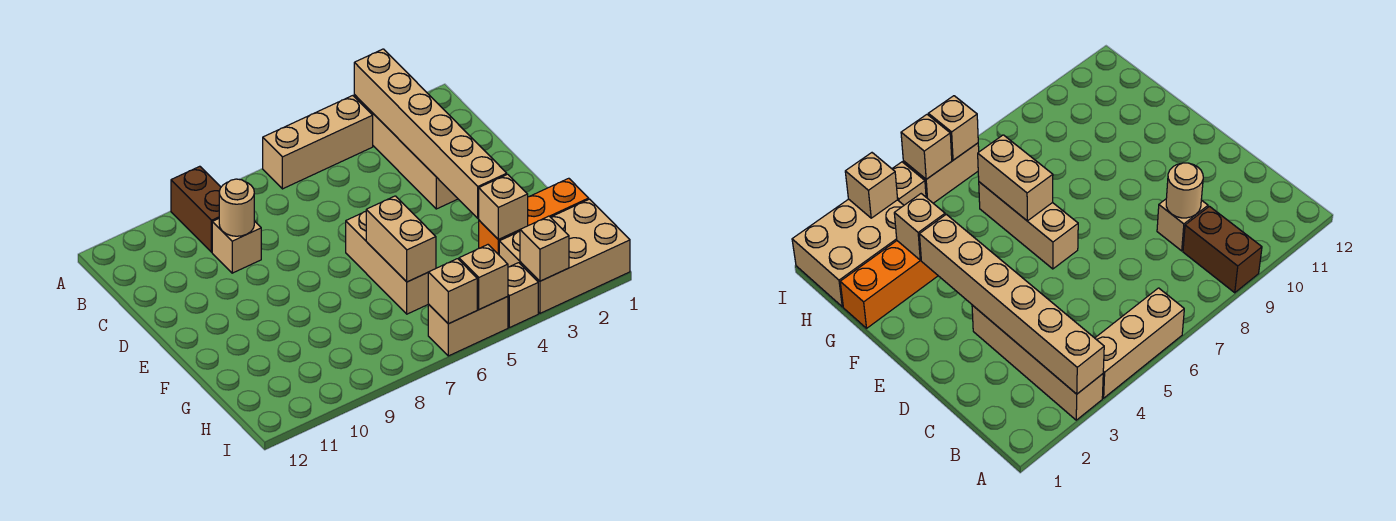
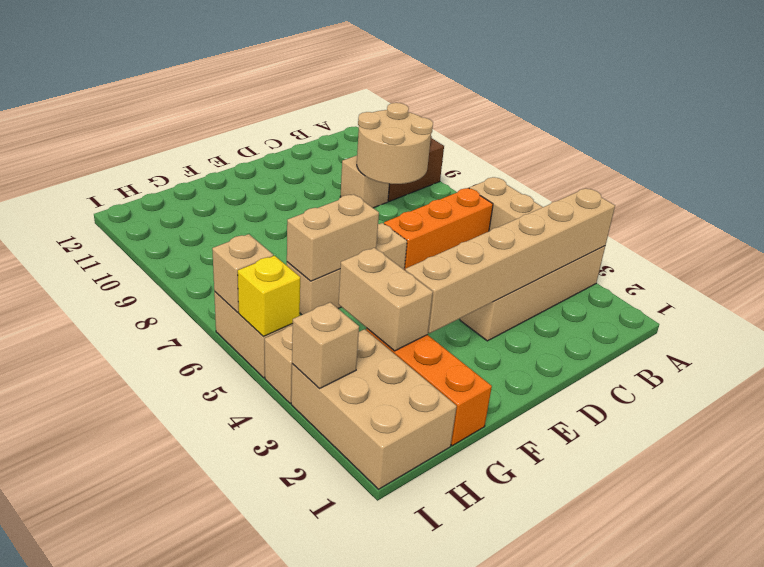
none -> orange brick B6:D6 level 1
tan round brick C9 level 2 -> tan round brick B8:C9 level 2
tan brick G3 level 2 -> tan brick G3:G4 level 2
tan brick I5 level 2 -> yellow brick I5 level 2

